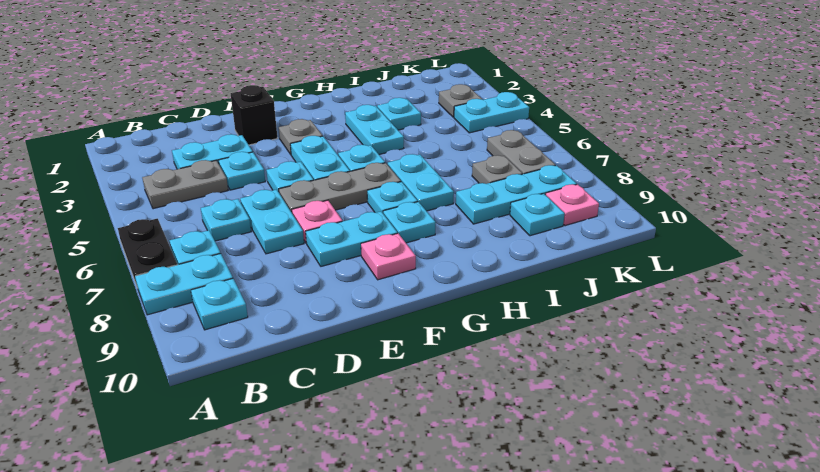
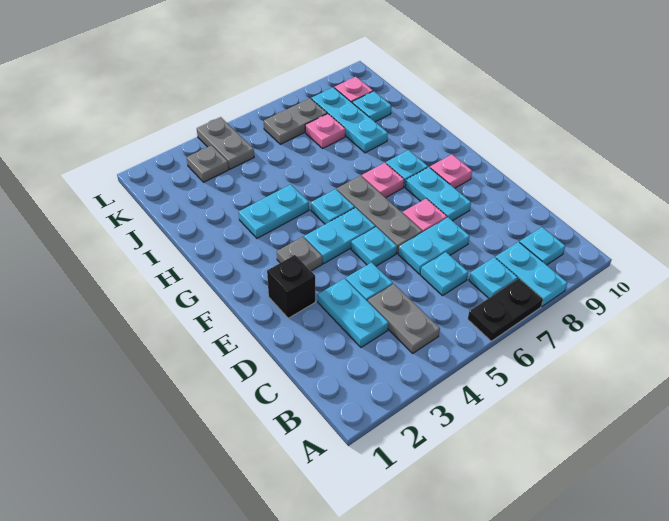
cyan plate G7 level 1 -> pink plate G7 level 1
cyan plate H6:H7 level 1 -> none
cyan plate I3 level 1 -> none
grey plate J7 level 1 -> pink plate J7 level 1
cyan plate K4:L4 level 1 -> grey plate K4:L4 level 1

